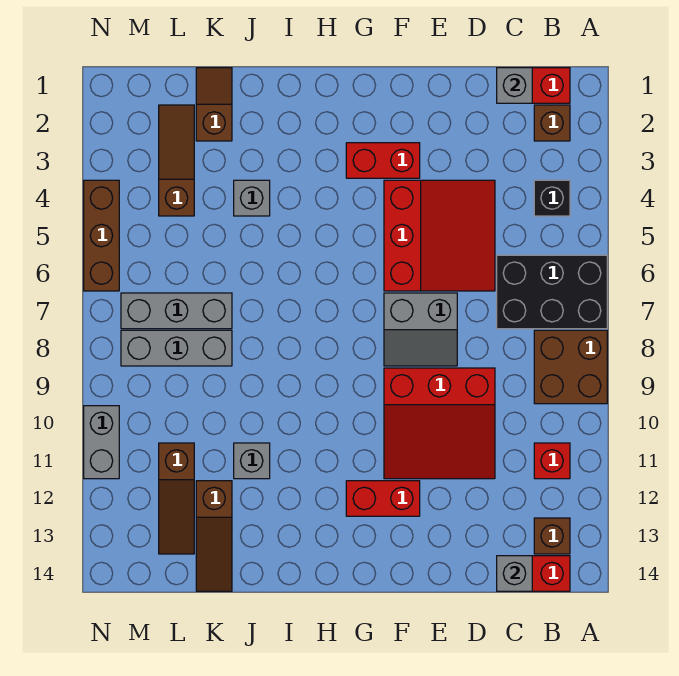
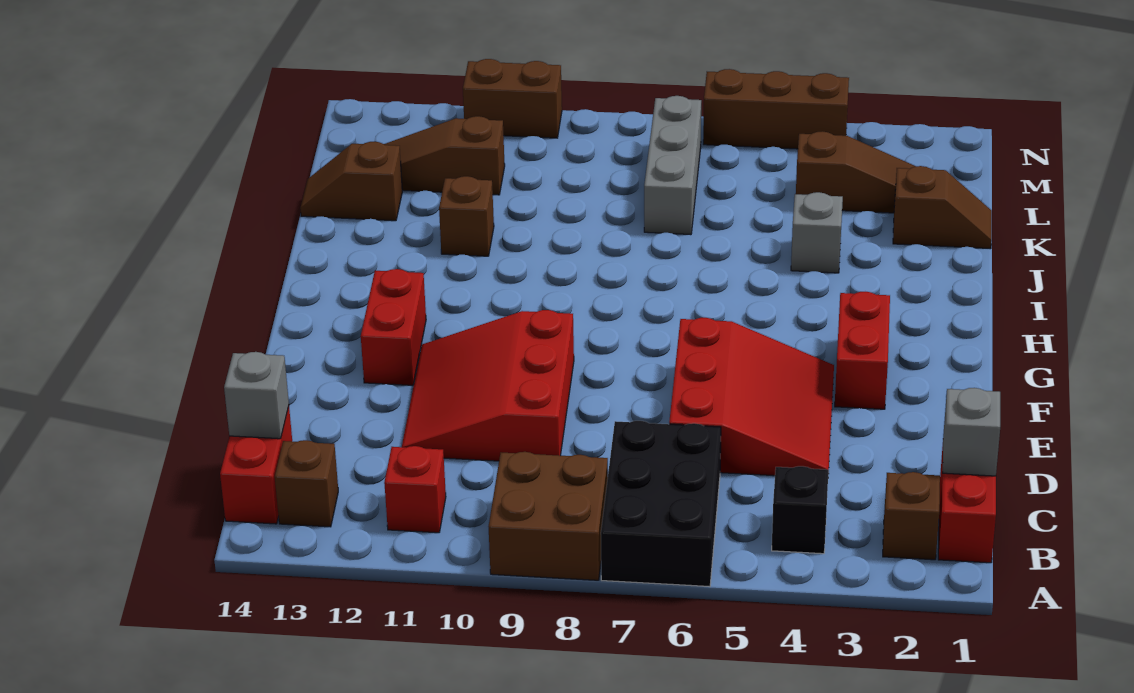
red slope D4:F6 level 1 top F -> red slope D4:F6 level 1 top 6
grey slope E7:F8 level 1 top 7 -> none
grey brick J11 level 1 -> brown brick J11 level 1
grey brick K8:M8 level 1 -> none
brown slope K12:K14 level 1 top 12 -> brown slope K13:K14 level 1 top 13
grey brick N10:N11 level 1 -> brown brick N10:N11 level 1

